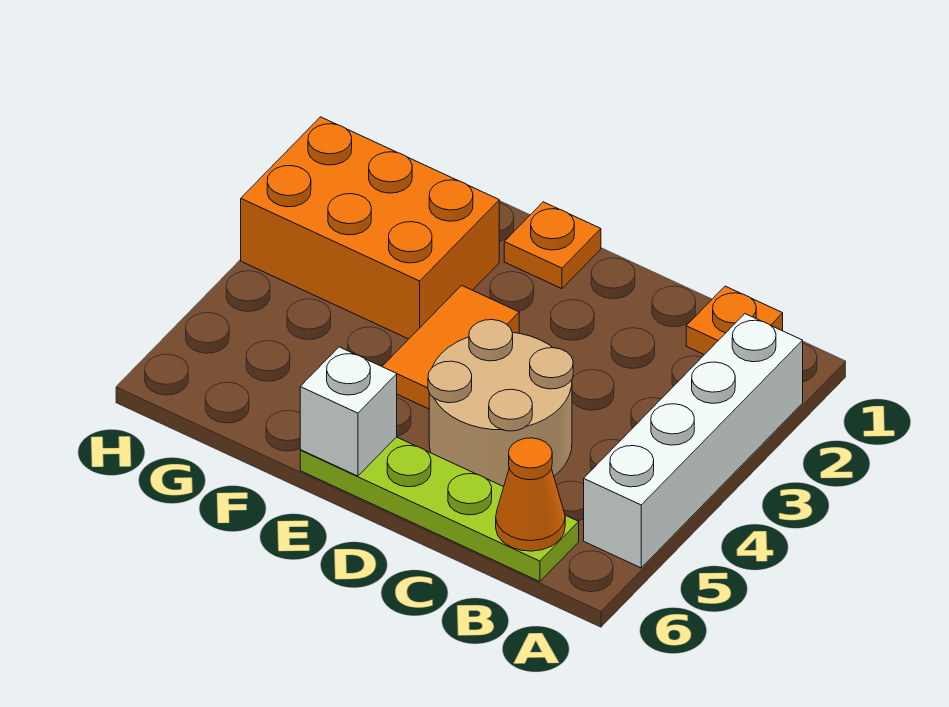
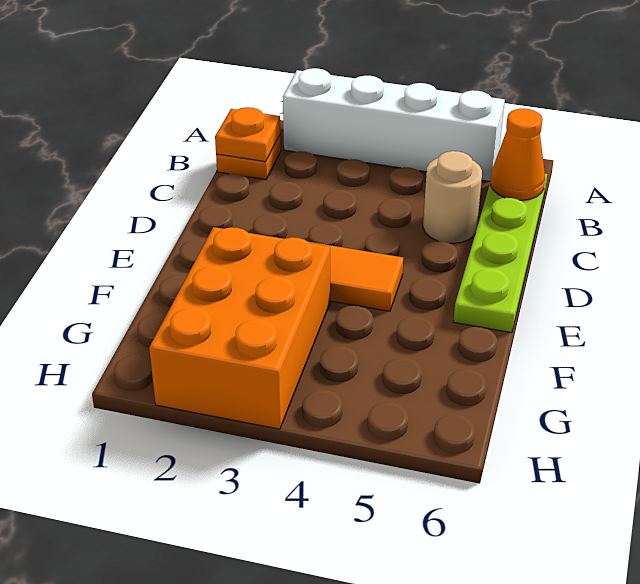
tan round brick C4:D5 level 1 -> tan round brick C5 level 1
orange plate E1 level 1 -> orange plate B1 level 2
white brick E6 level 2 -> none

